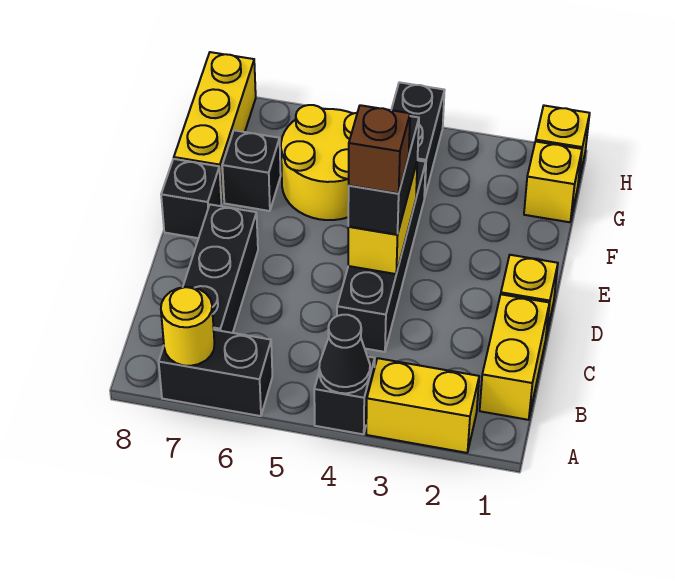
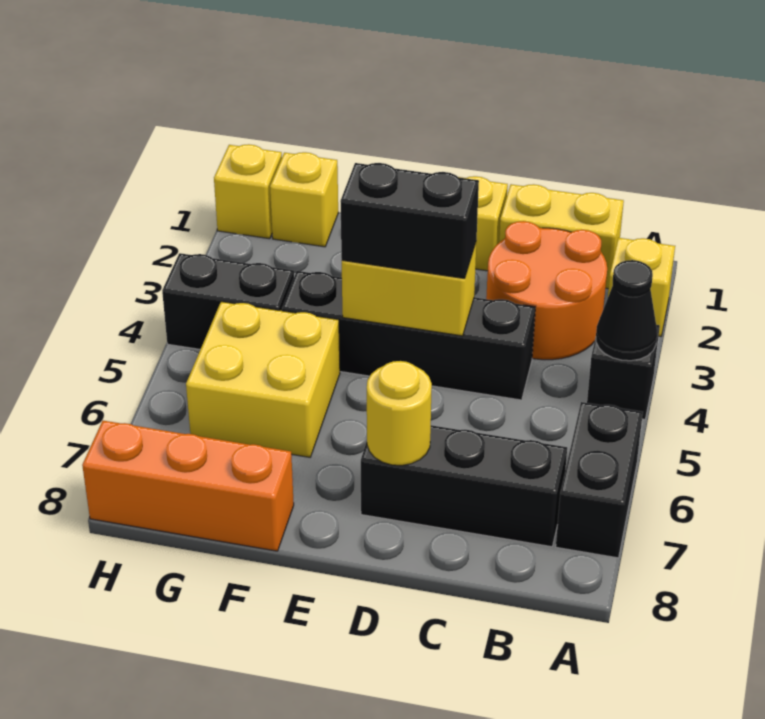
yellow brick A2:A3 level 1 -> yellow brick A2 level 1
yellow round brick A7 level 2 -> yellow round brick D7 level 2
none -> orange round brick B2:C3 level 1
brown brick D4 level 4 -> none
black brick E8 level 1 -> none
yellow round brick F5:G6 level 1 -> yellow brick F5:G6 level 1
black brick F7 level 1 -> none
yellow brick F8:H8 level 1 -> orange brick F8:H8 level 1

